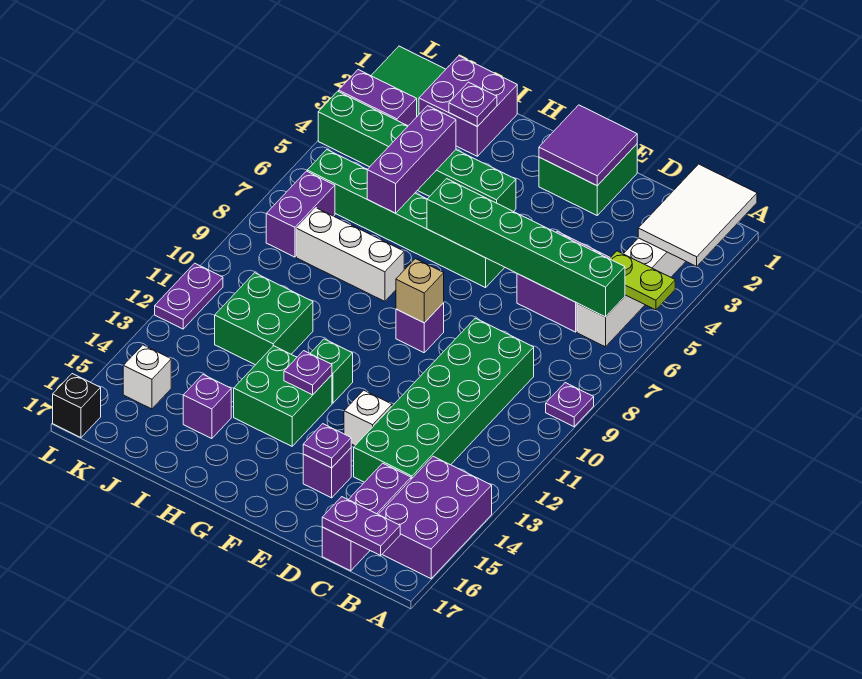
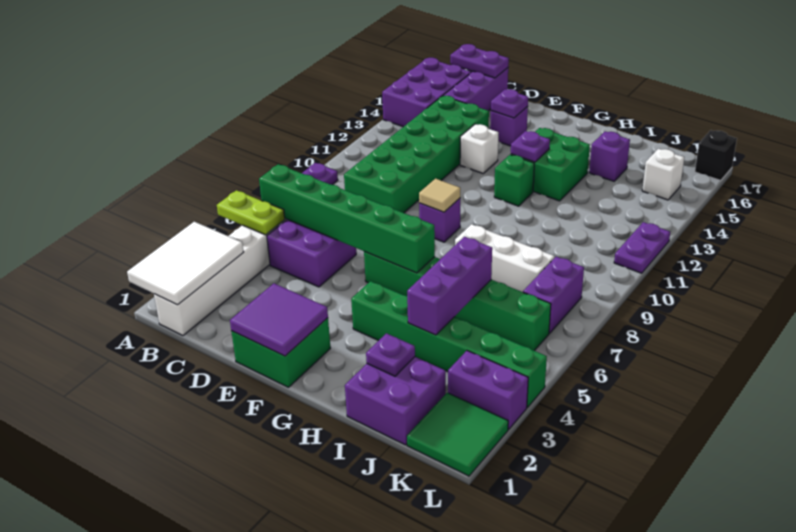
tan brick F9 level 2 -> tan tile F9 level 2
green brick I11:J12 level 1 -> none

